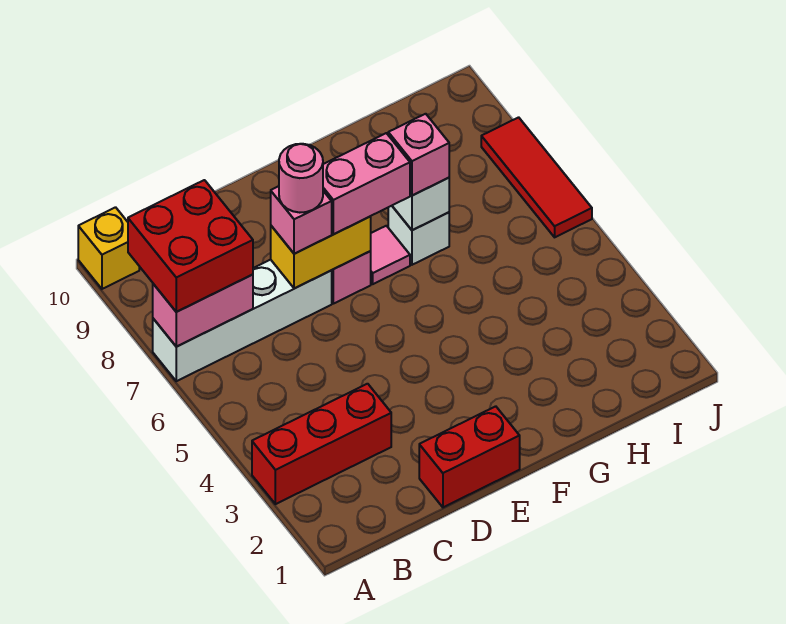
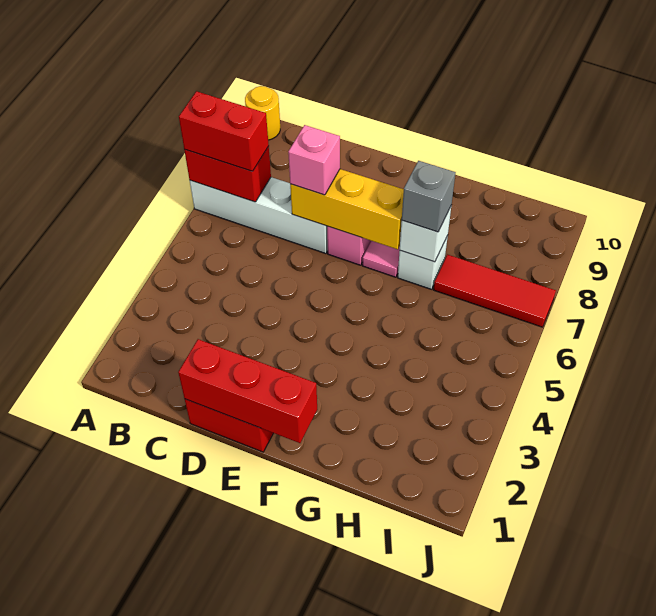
red brick A3:C3 level 1 -> red brick D1:F1 level 2
pink brick A7:B7 level 2 -> red brick A7:B7 level 2
red brick A7:B8 level 3 -> red brick A7:B7 level 3
yellow brick A10 level 1 -> yellow round brick A10 level 1
yellow brick D7:E7 level 2 -> yellow brick D7:F7 level 2
pink round brick D7 level 4 -> none
pink brick E7:F7 level 3 -> none
pink brick G7 level 3 -> grey brick G7 level 3
red tile J6:J8 level 1 -> red tile H7:J7 level 1

